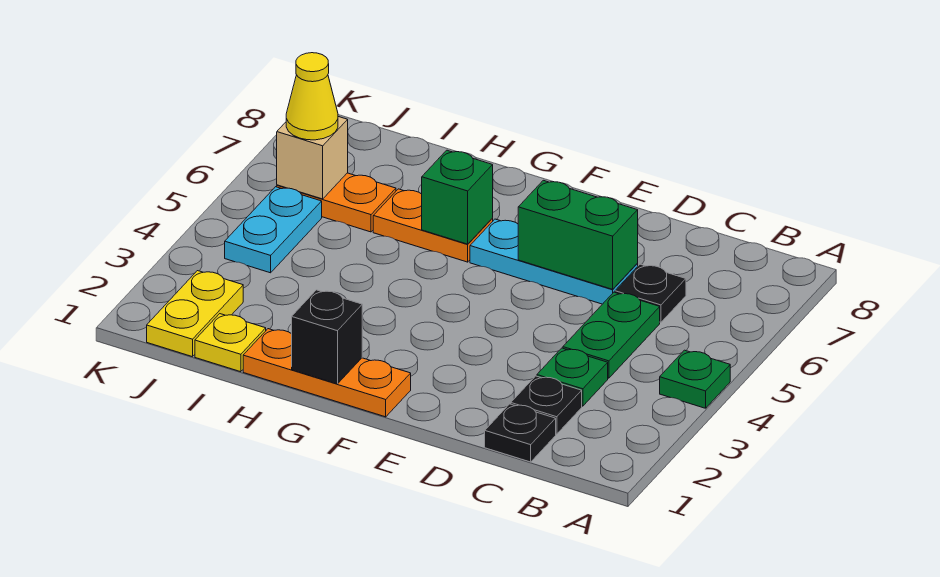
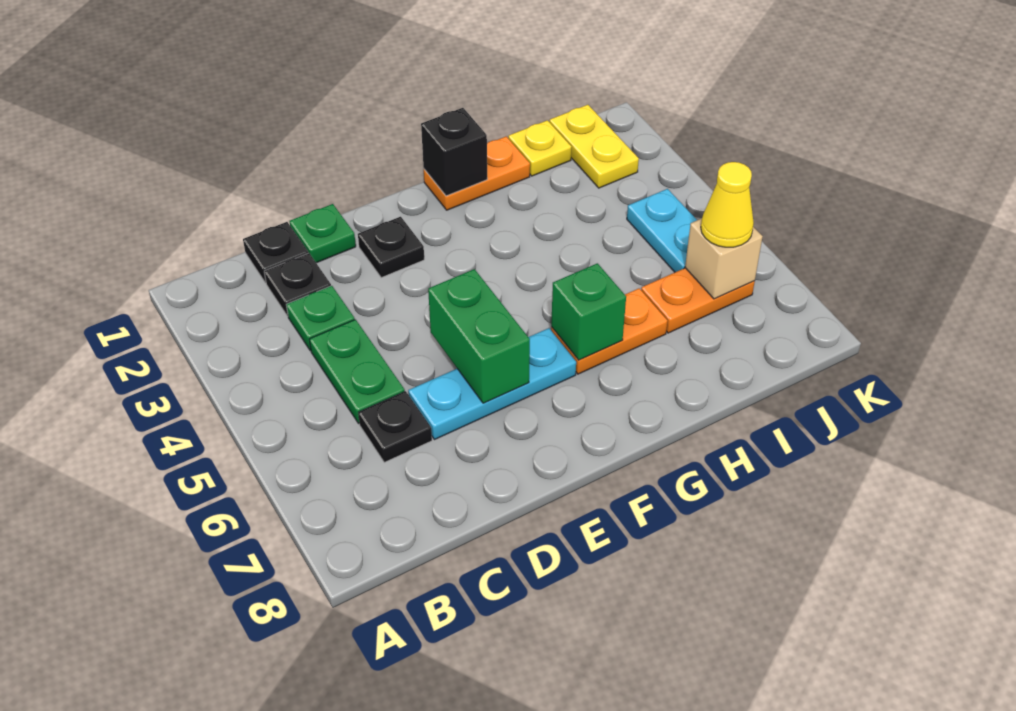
green plate A4 level 1 -> green plate D1 level 1
green brick D6:E6 level 2 -> green brick E5:E6 level 2
none -> black plate E2 level 1
orange plate F1:H1 level 1 -> orange plate G1:H1 level 1

